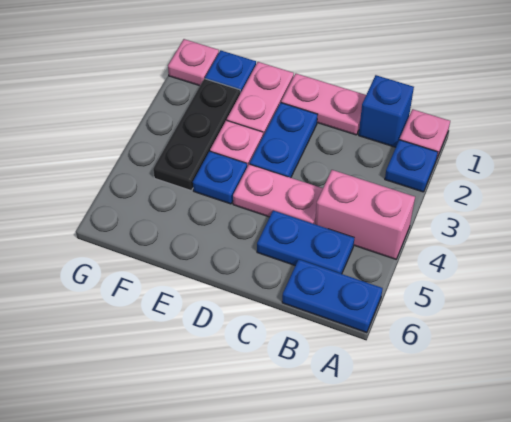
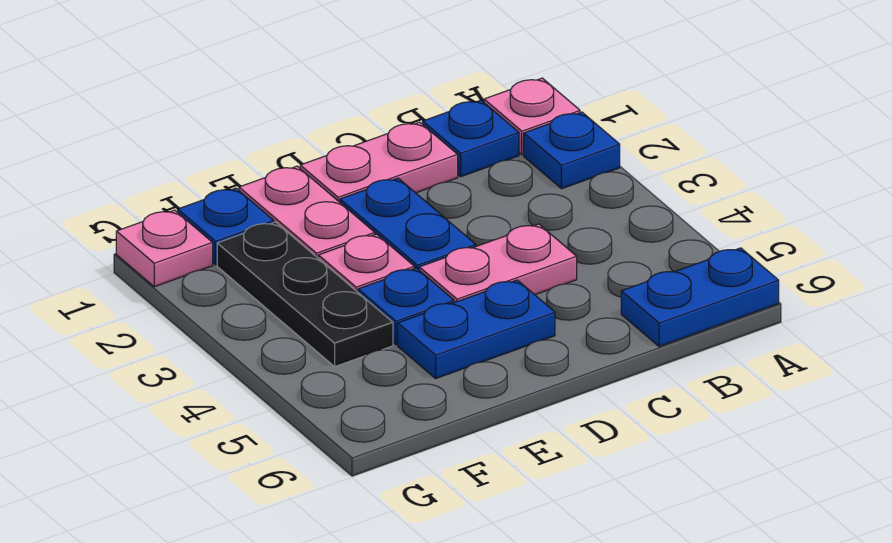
pink brick A4:B4 level 1 -> none
blue brick B1 level 1 -> blue plate B1 level 1
blue plate B5:C5 level 1 -> blue plate D5:E5 level 1

